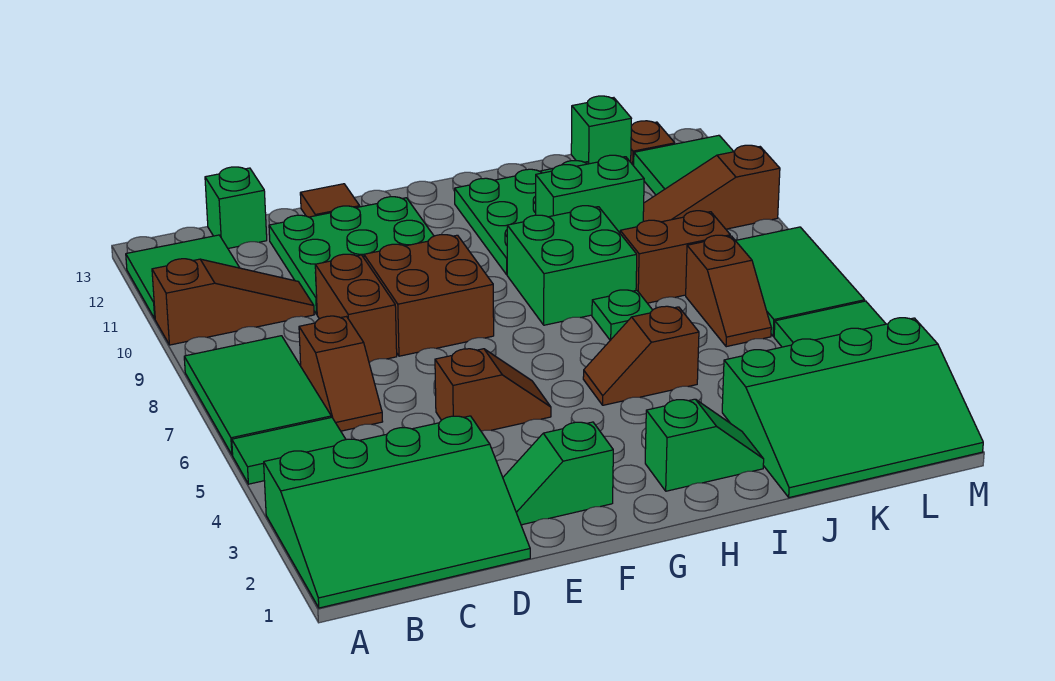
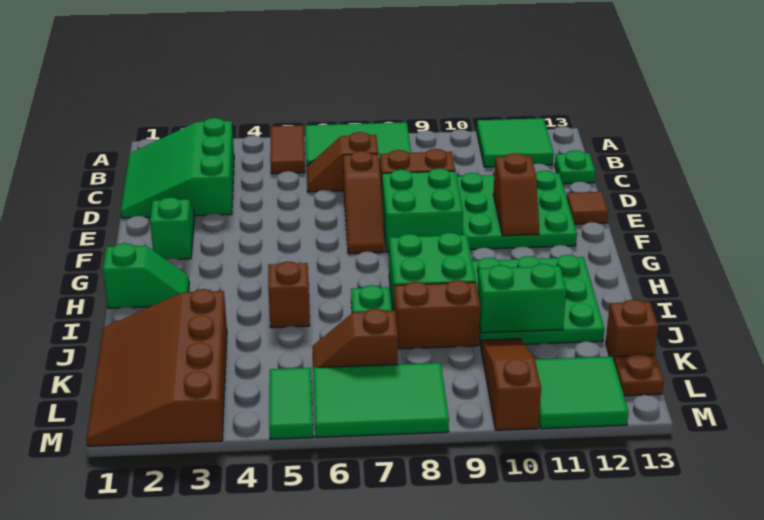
green slope A1:D3 level 1 top 3 -> green slope B1:D3 level 1 top 3
green tile A5:B5 level 1 -> brown tile A5:B5 level 1
brown slope A10:C10 level 1 top A -> brown slope D7:F7 level 1 top D
green brick C13 level 1 -> green plate C13 level 1
brown slope E5:F5 level 1 top E -> brown slope E11:F11 level 2 top E
brown brick E8:F9 level 1 -> green brick E8:F9 level 1
green slope H2:I2 level 1 top H -> green slope H1:H2 level 1 top 1
green brick I10:J10 level 2 -> green brick J10:J11 level 2
green slope J1:M3 level 1 top 3 -> brown slope J1:M3 level 1 top 3
brown brick J8:K8 level 1 -> brown brick J8:J9 level 1
green brick K13 level 1 -> brown brick K13 level 1

